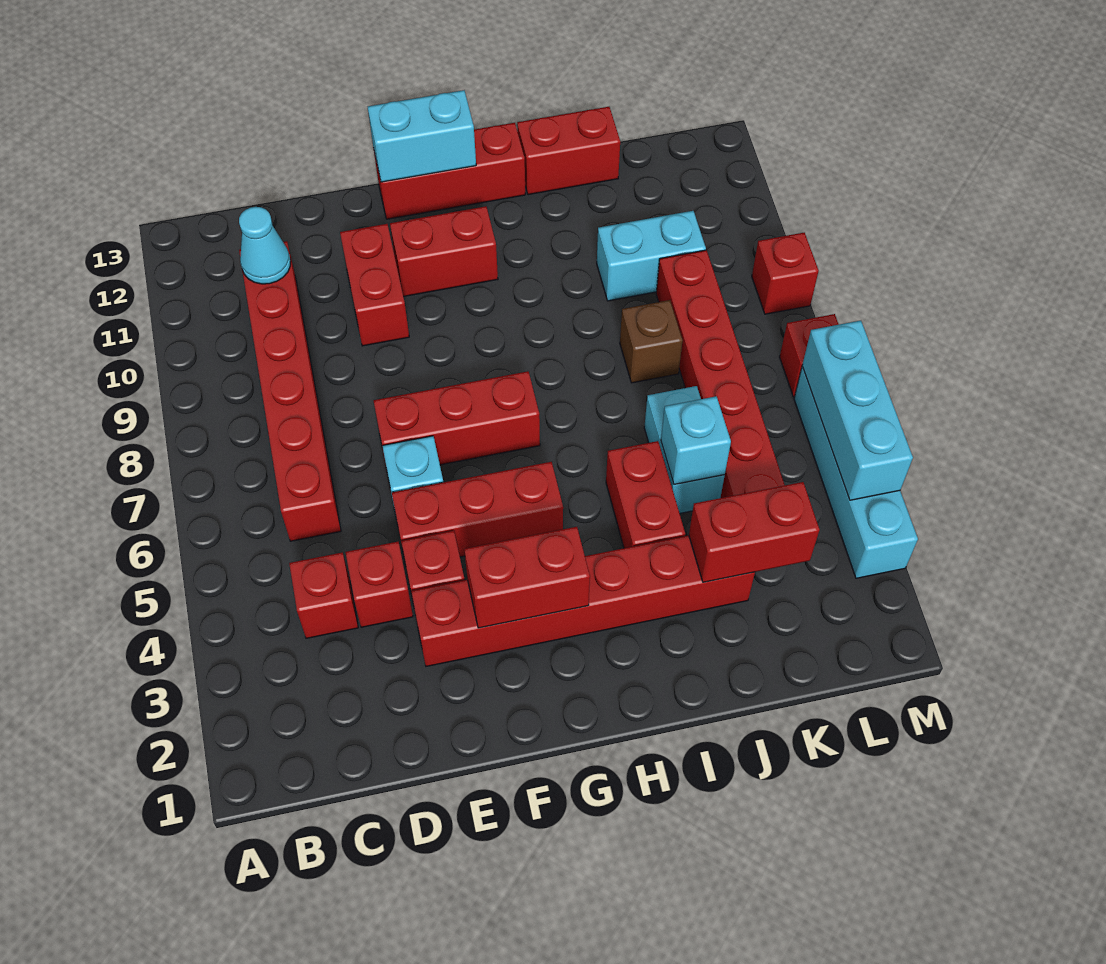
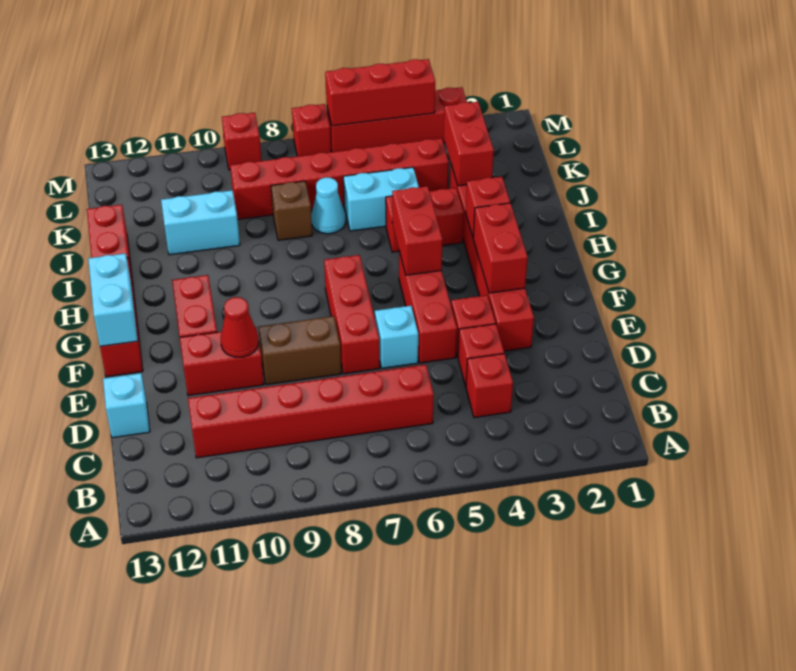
cyan cone C11 level 2 -> cyan cone J7 level 1
none -> brown brick E8:E9 level 1
none -> red cone E10 level 2
none -> red brick G5:H5 level 2
none -> red brick H3 level 2
cyan brick J5 level 2 -> cyan brick D13 level 1
cyan brick J10:K10 level 1 -> cyan brick J10:J11 level 1
cyan brick M3:M6 level 1 -> red brick M3:M6 level 1
cyan brick M4:M6 level 2 -> red brick M4:M6 level 2

